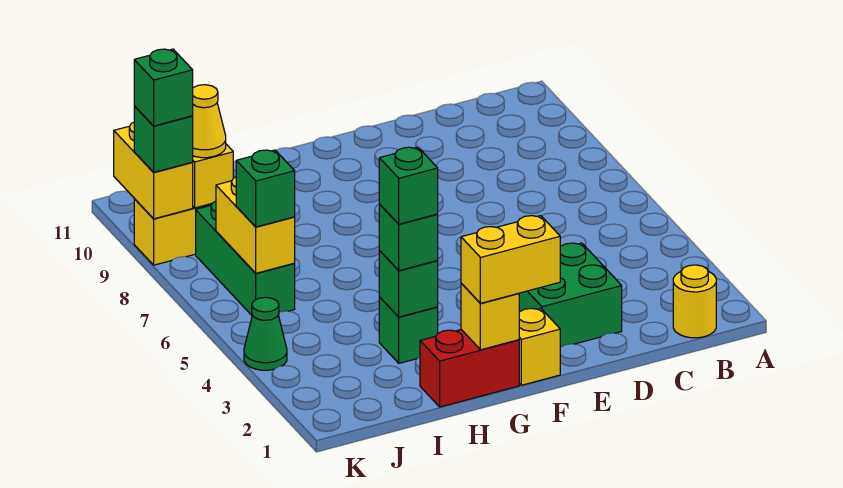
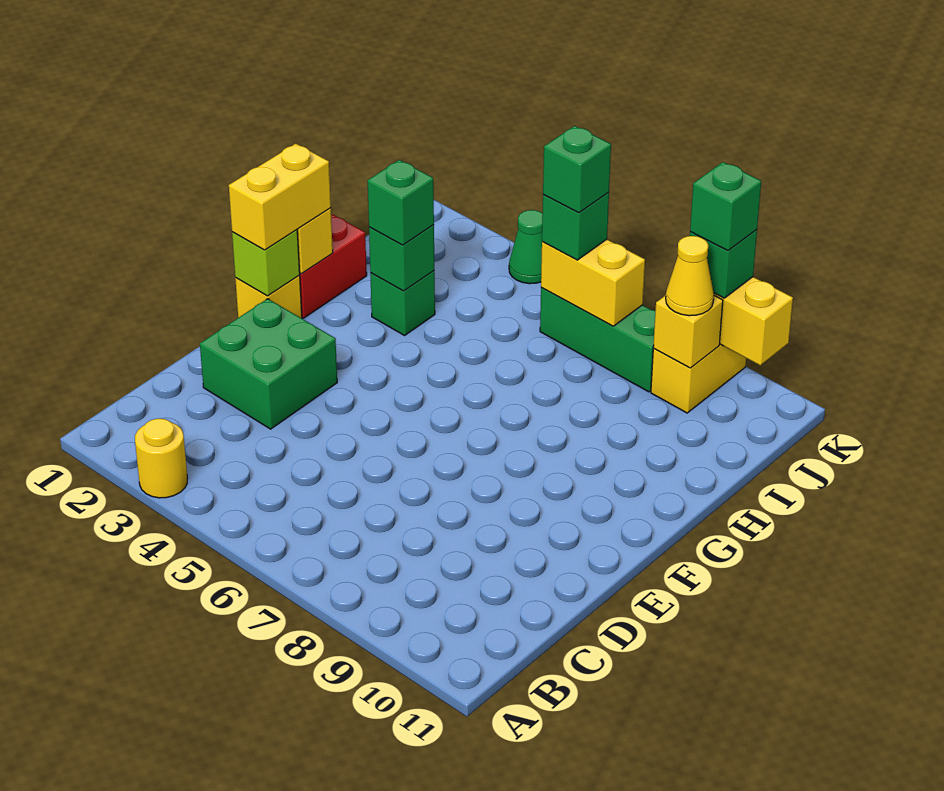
yellow round brick B1 level 1 -> yellow round brick A3 level 1
none -> lime brick F1 level 2
green brick H3 level 4 -> green brick J6 level 4

